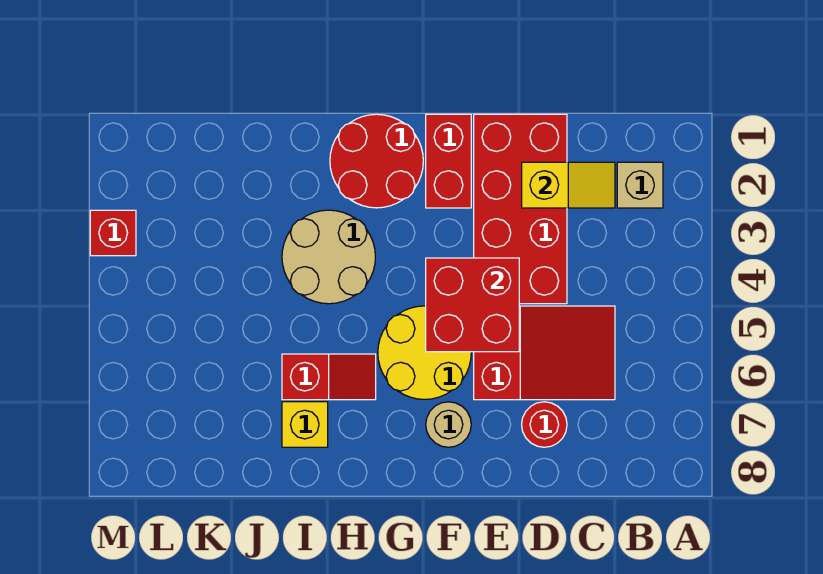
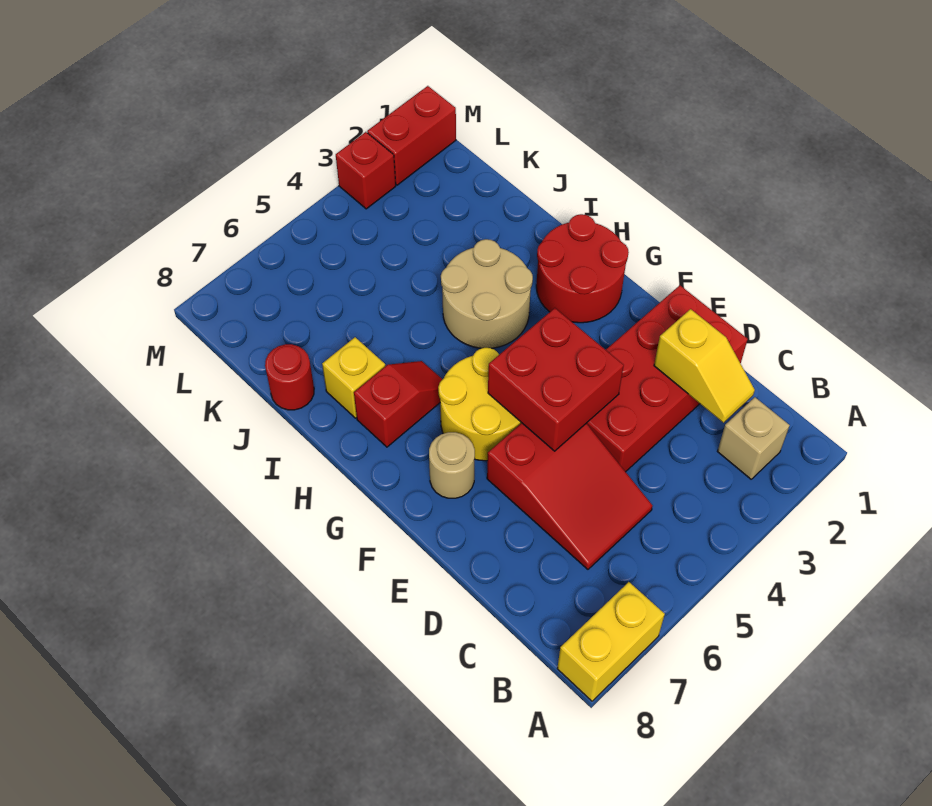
none -> yellow brick A7:A8 level 1
red round brick D7 level 1 -> red round brick J8 level 1
red brick F1:F2 level 1 -> red brick M1:M2 level 1
red slope H6:I6 level 1 top I -> red slope H6:H7 level 1 top 7

